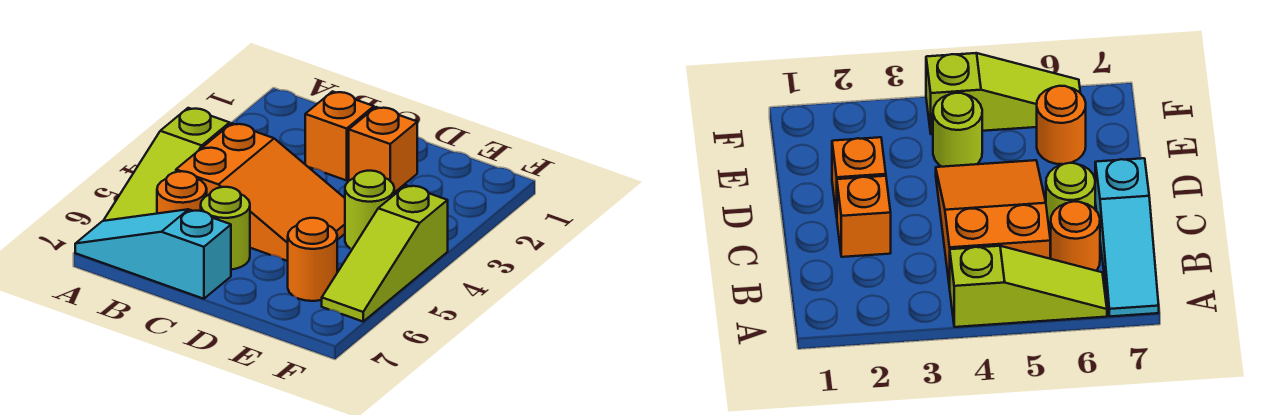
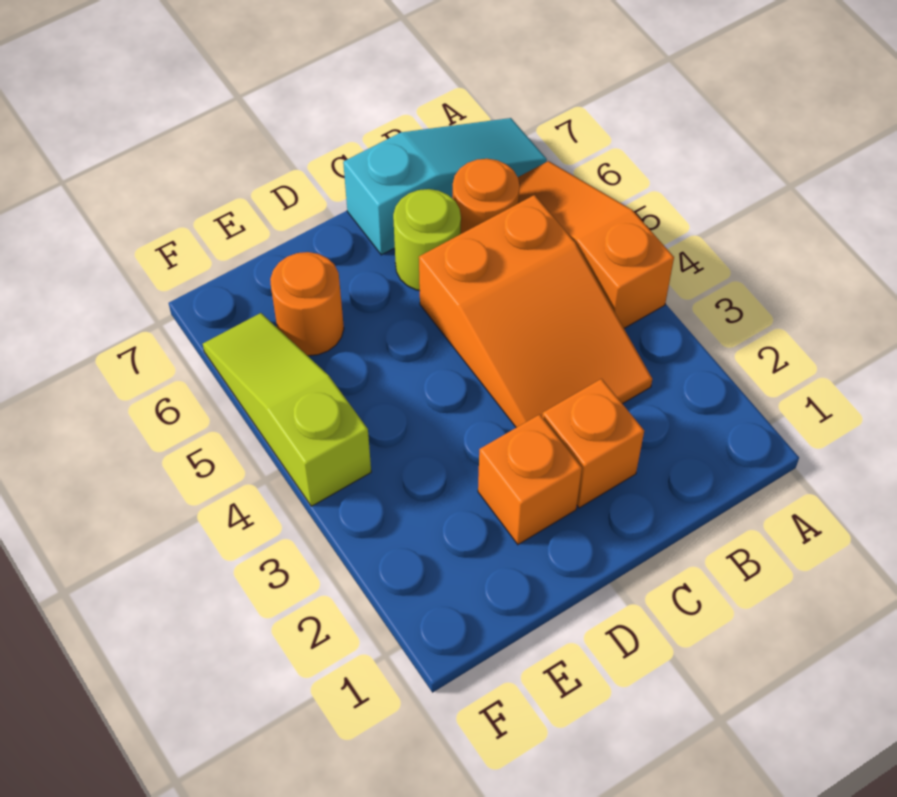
lime slope A4:A6 level 1 top 4 -> orange slope A4:A6 level 1 top 4
orange slope B4:D5 level 1 top B -> orange slope B3:C5 level 1 top 5
lime round brick E4 level 1 -> none

